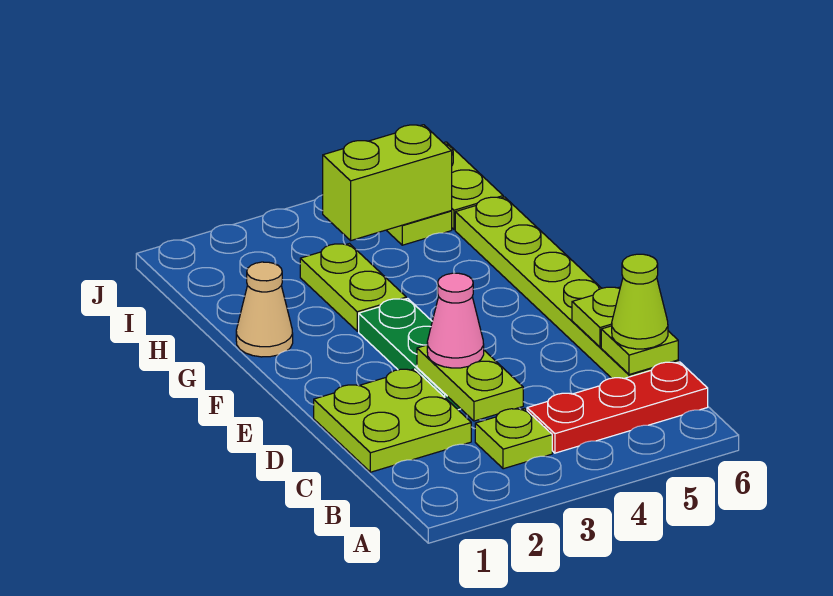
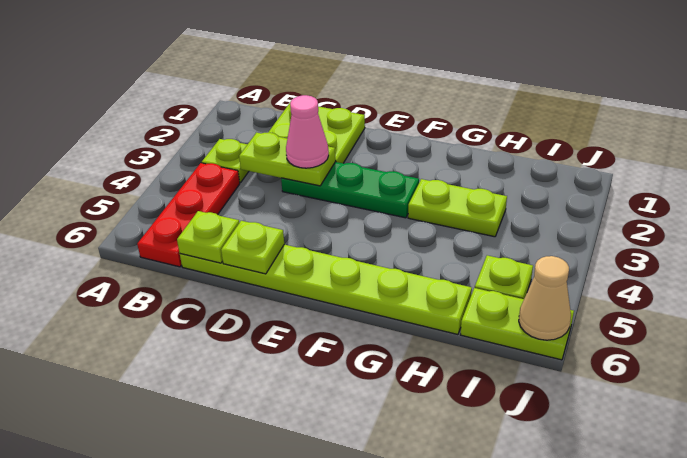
lime cone C6 level 3 -> none
tan cone G1 level 1 -> tan cone J6 level 2
lime brick I4:I5 level 2 -> none

